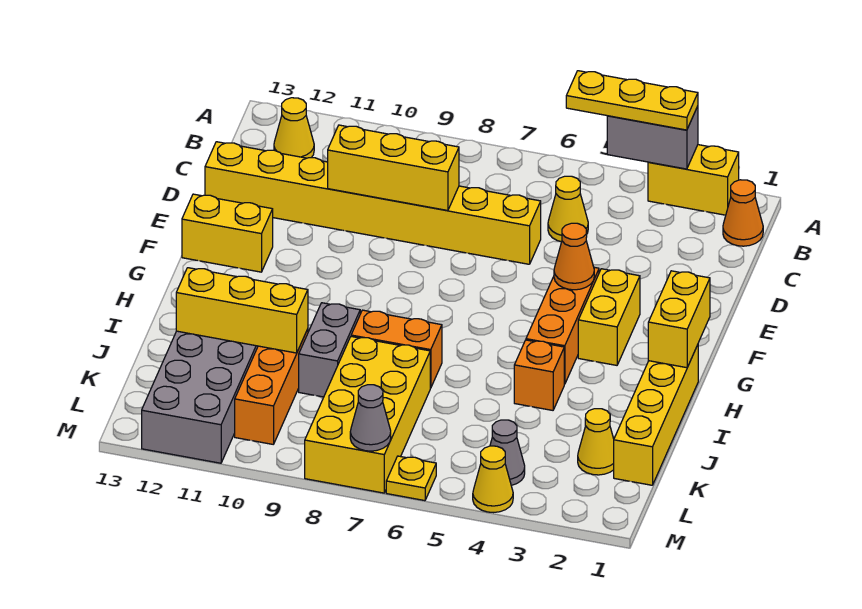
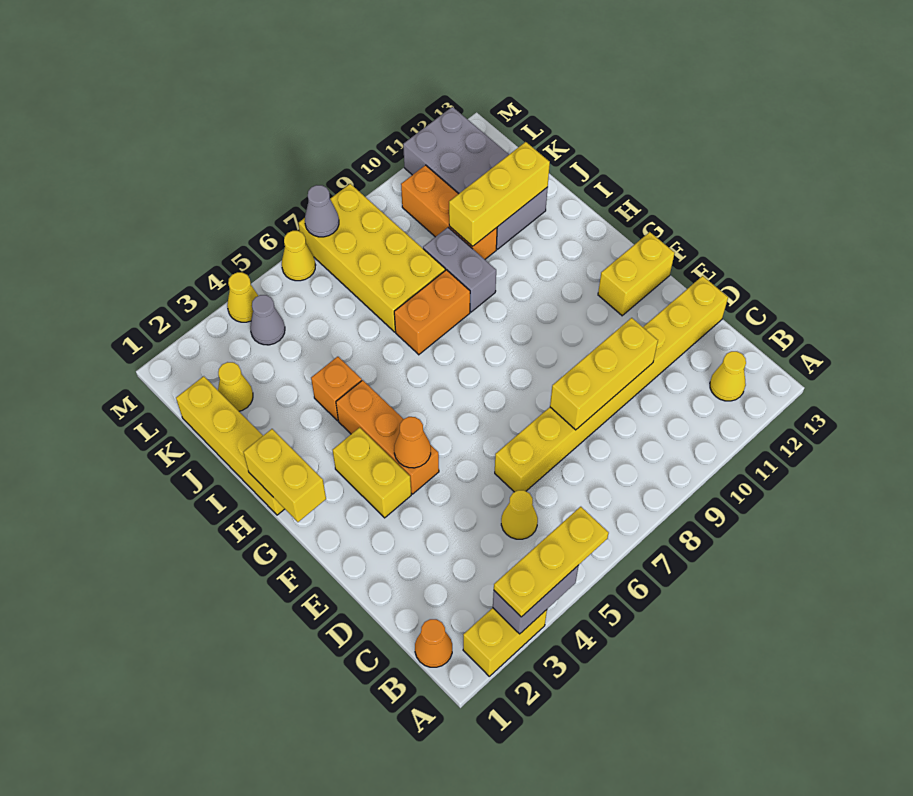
yellow plate M6 level 1 -> yellow cone M6 level 1

